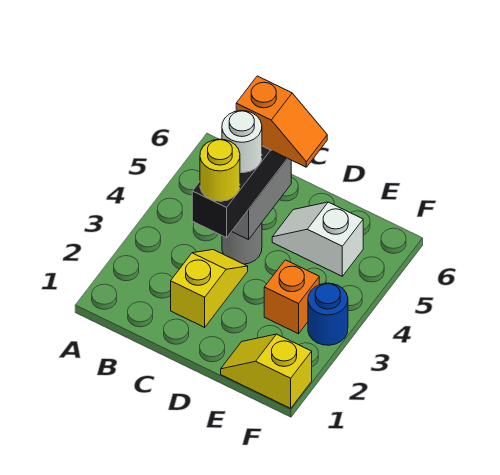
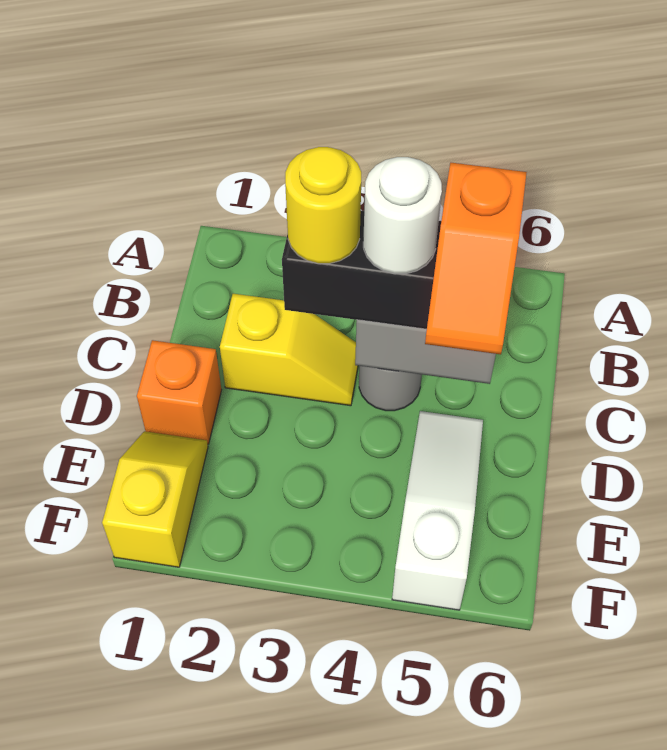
white slope D5:E5 level 1 top E -> white slope D5:F5 level 1 top F
orange brick E3 level 1 -> orange brick D1 level 1
blue round brick F3 level 1 -> none

